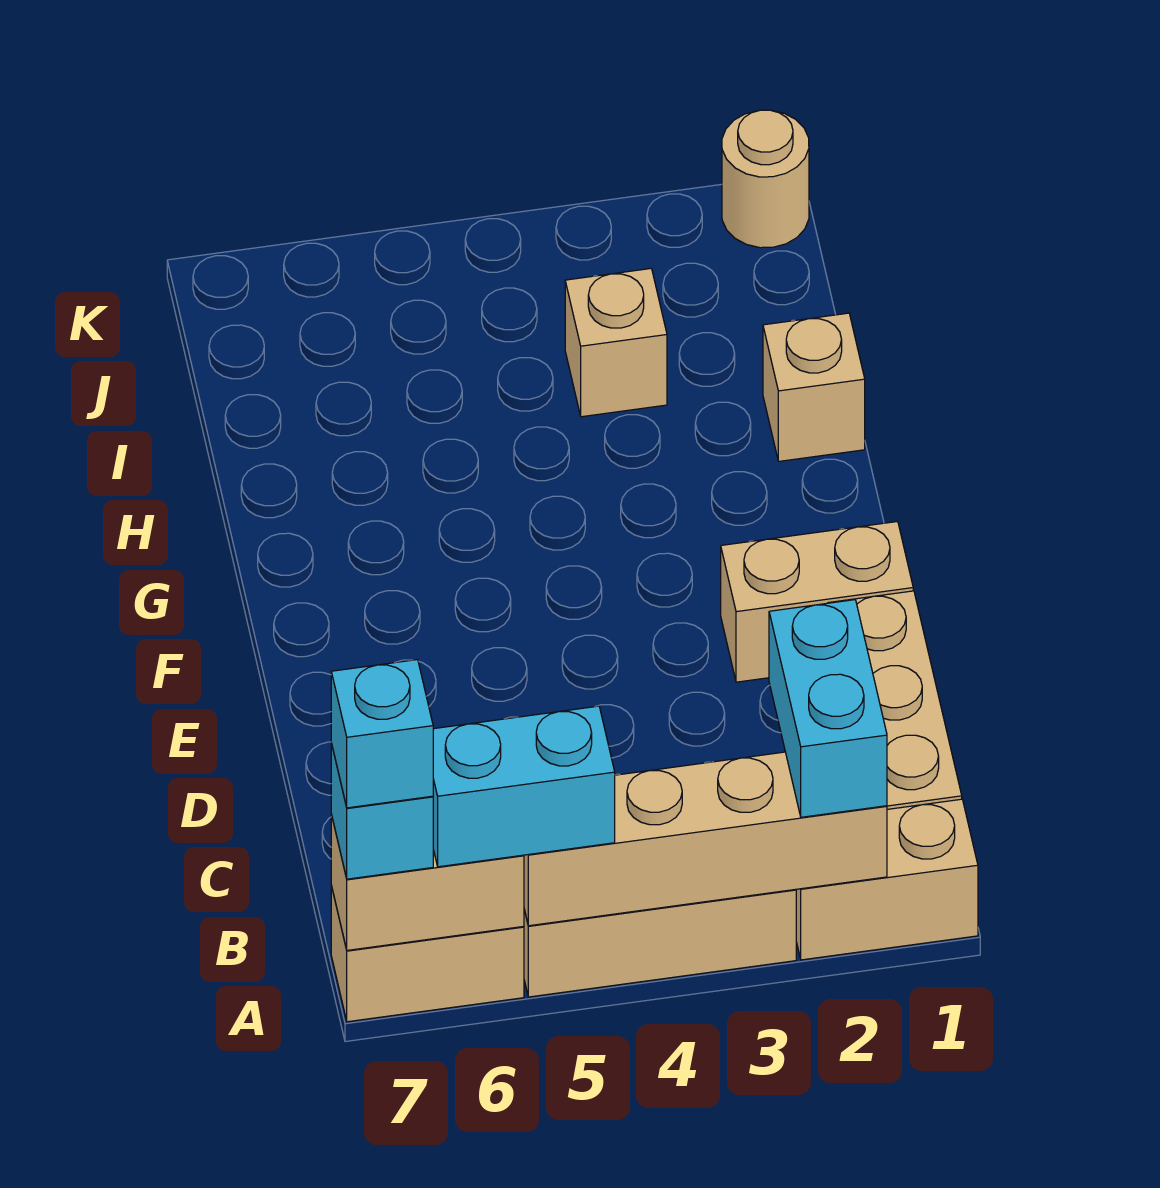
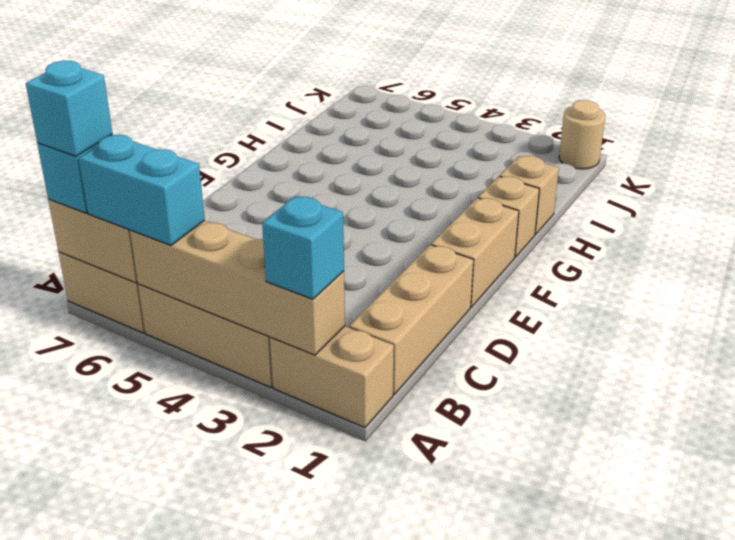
cyan brick A2:B2 level 3 -> cyan brick A2 level 3
tan brick E1:E2 level 1 -> tan brick E1:F1 level 1
tan brick I3 level 1 -> tan brick G1 level 1

